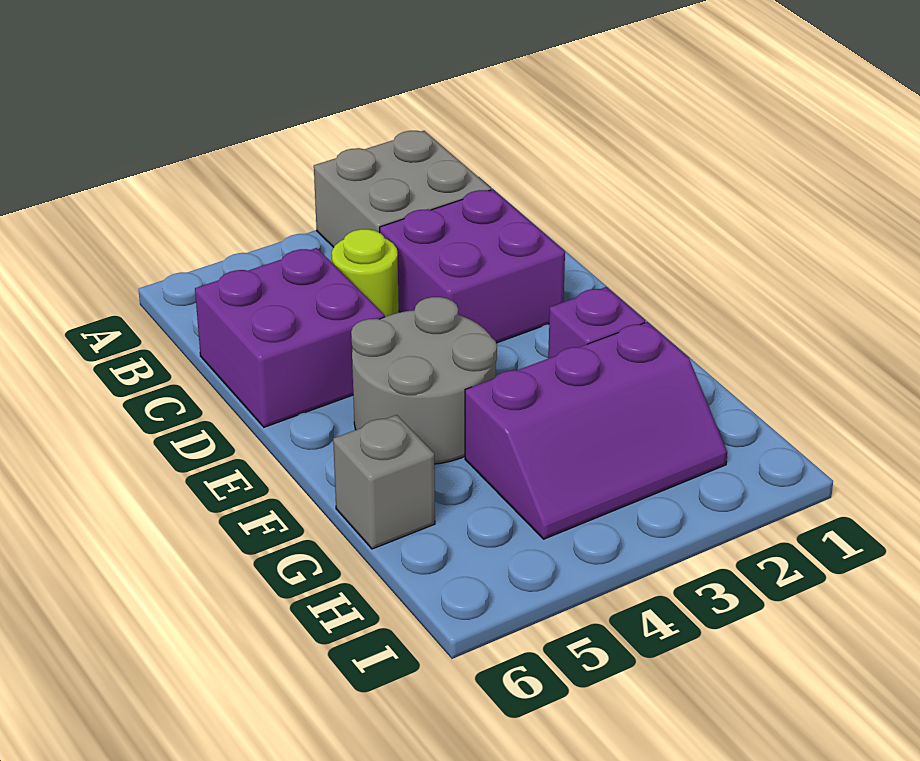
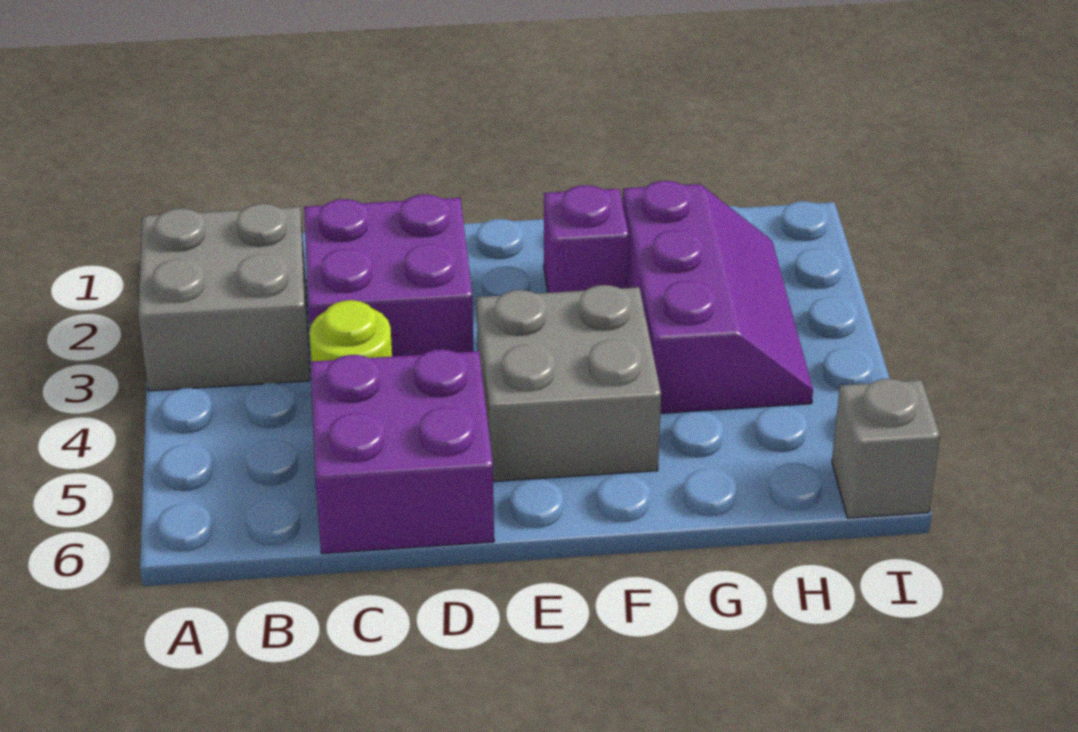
grey round brick E4:F5 level 1 -> grey brick E4:F5 level 1
grey brick G6 level 1 -> grey brick I6 level 1

